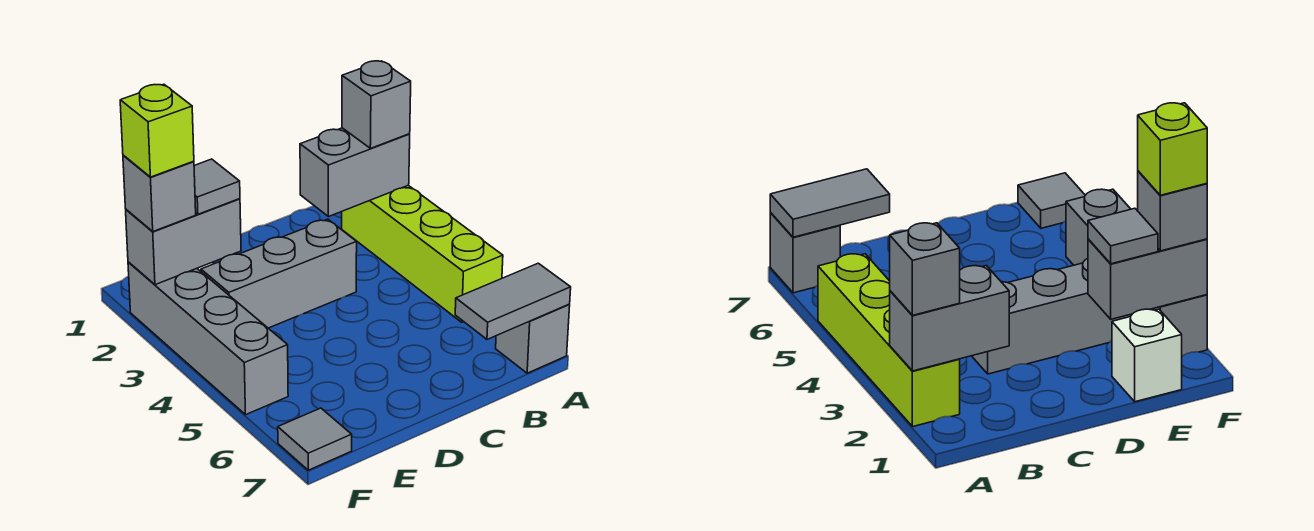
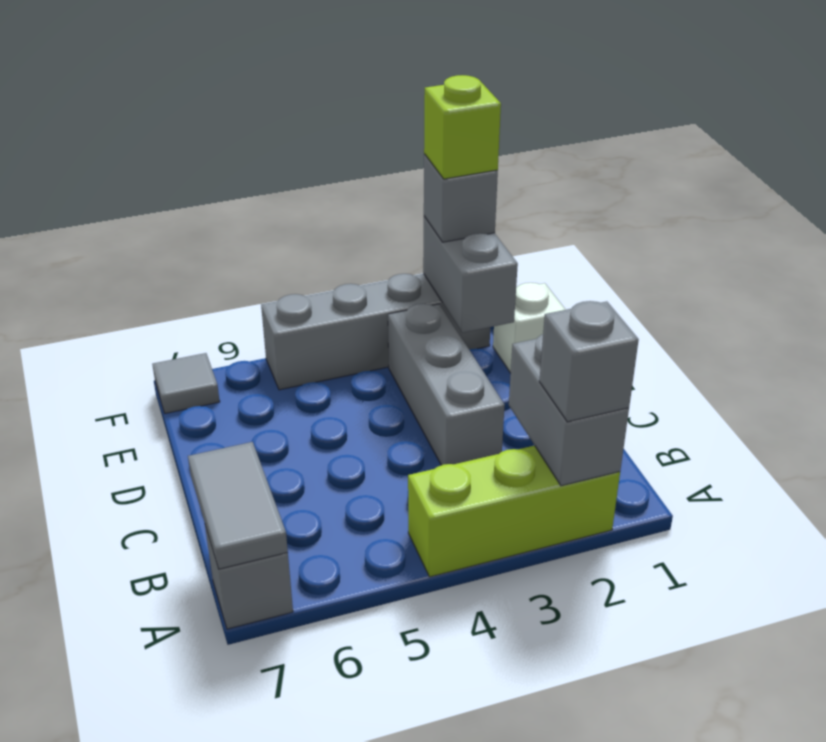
lime brick A2:A5 level 1 -> lime brick A2:A4 level 1
grey tile E2 level 3 -> none

